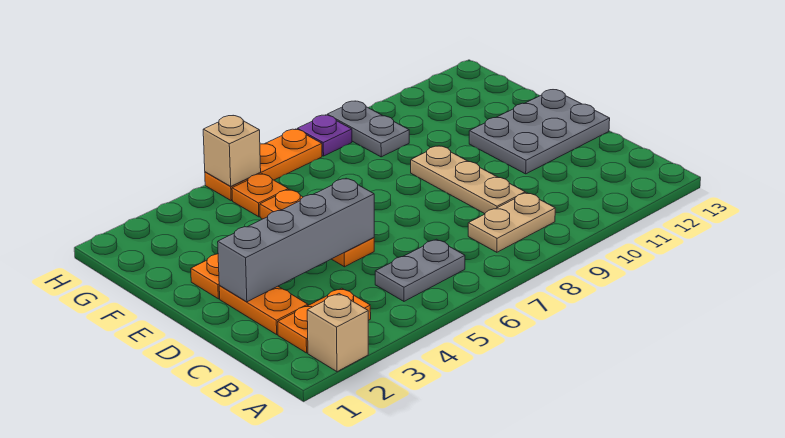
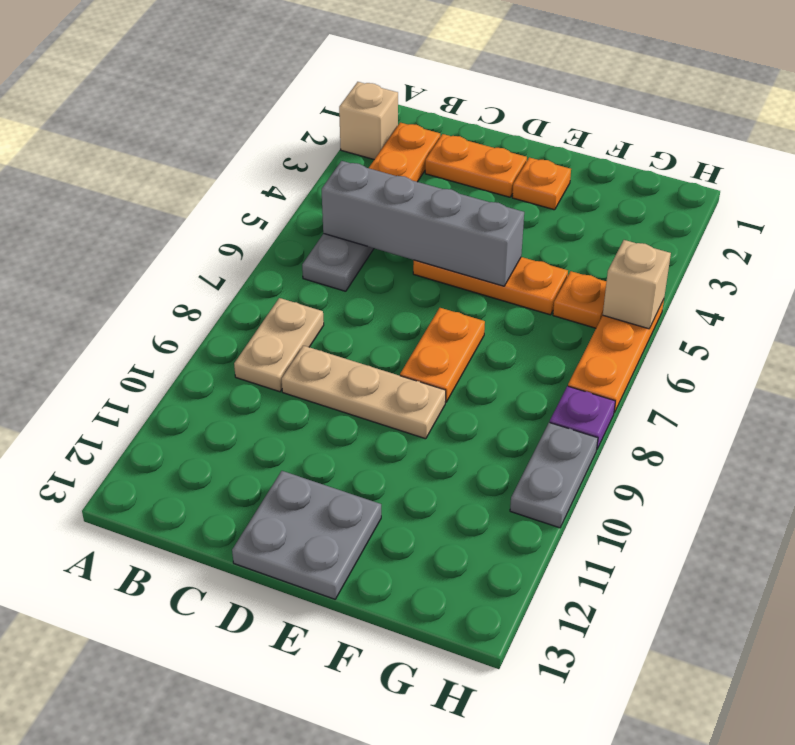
grey brick D2:D5 level 2 -> grey brick B5:E5 level 2
grey plate D11:E13 level 1 -> grey plate D12:E13 level 1
none -> orange plate E7:E8 level 1
grey plate G9:H9 level 1 -> grey plate H9:H10 level 1

